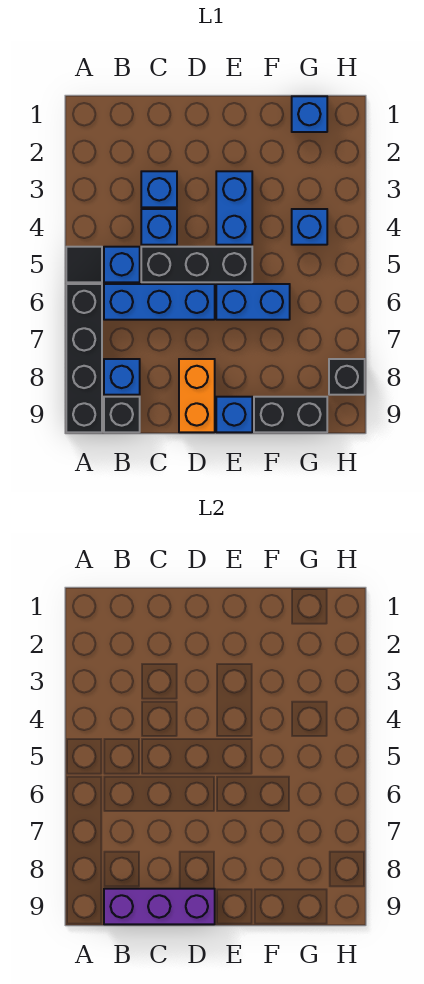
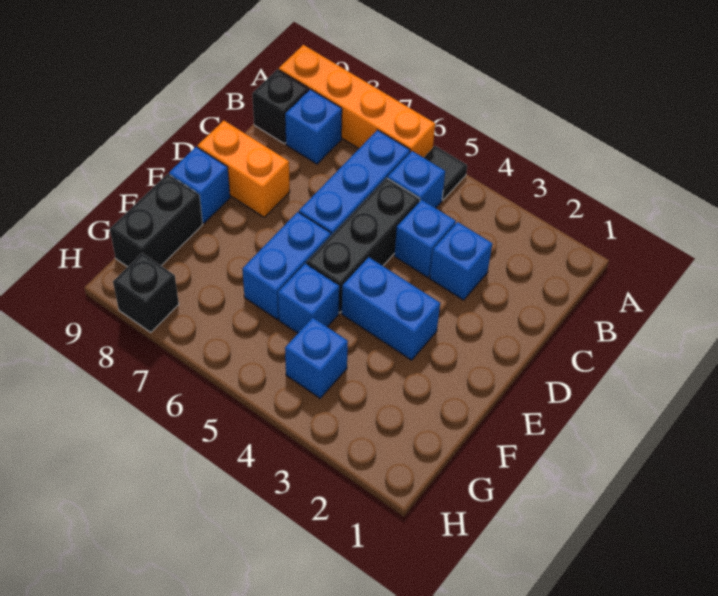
black brick A6:A9 level 1 -> orange brick A6:A9 level 1
purple brick B9:D9 level 2 -> none
blue brick G1 level 1 -> blue brick F5 level 1

